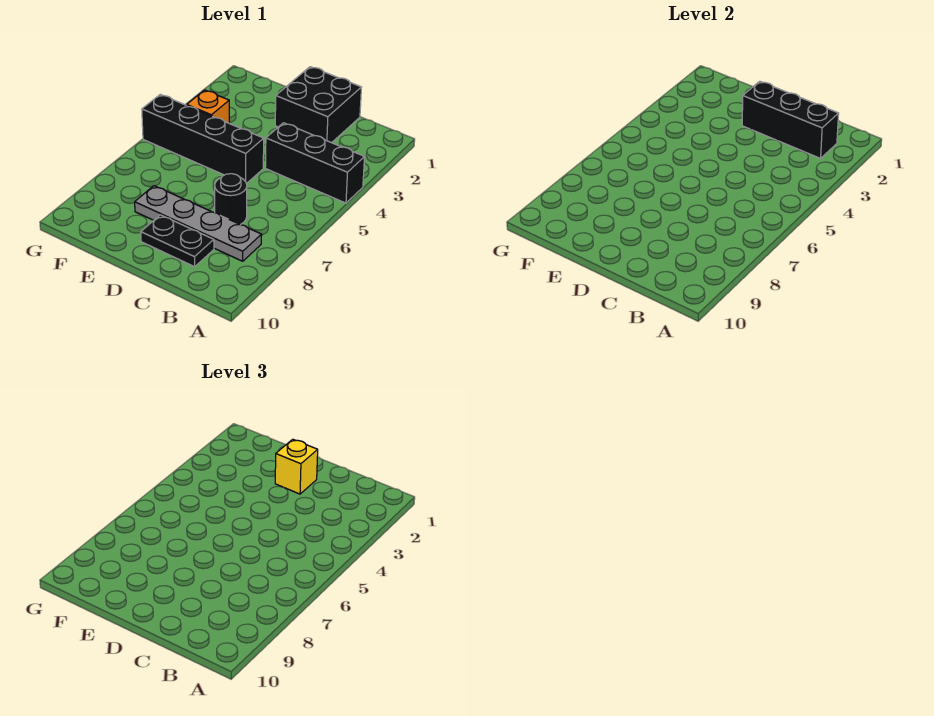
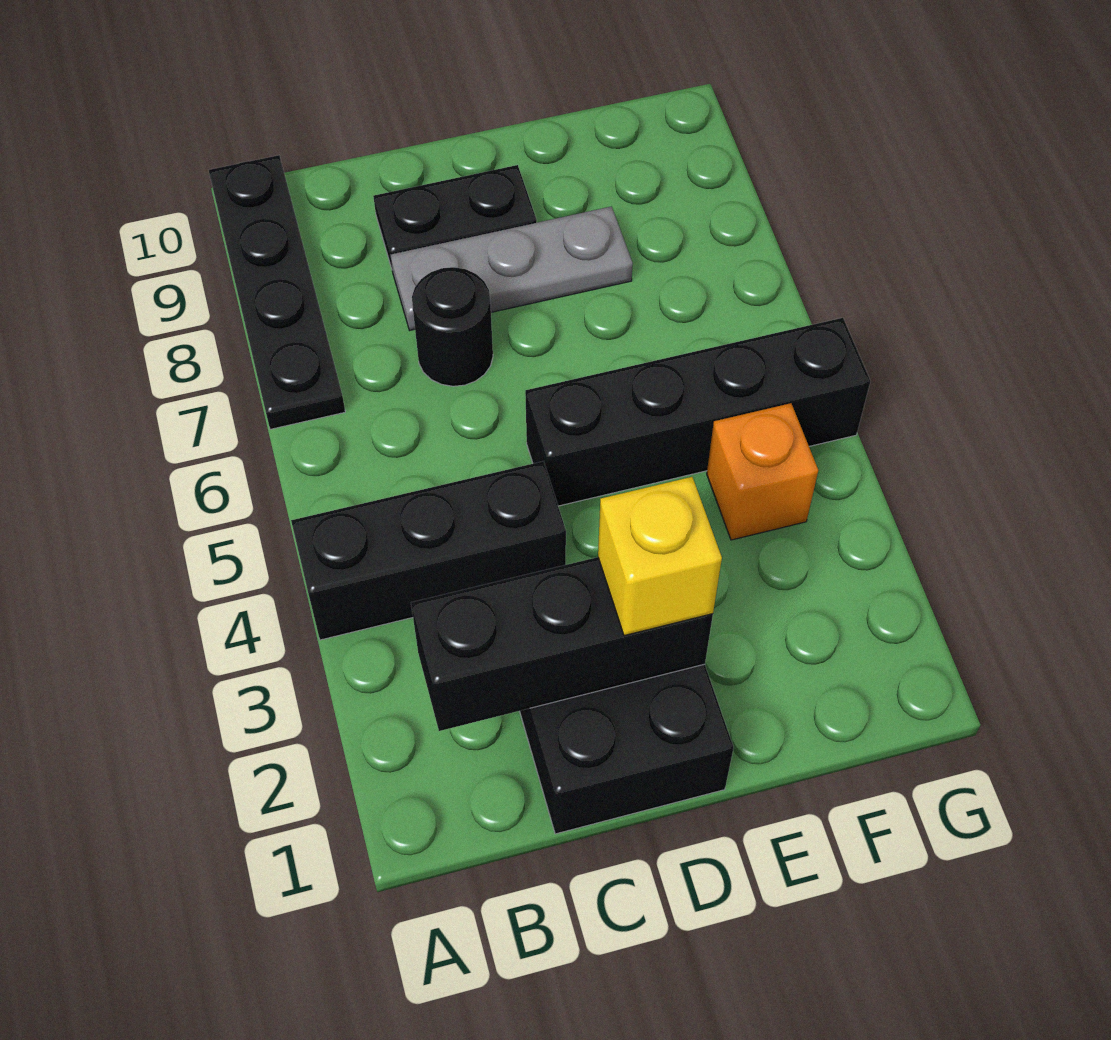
none -> black plate A7:A10 level 1
grey plate B8:E8 level 1 -> grey plate C8:E8 level 1

